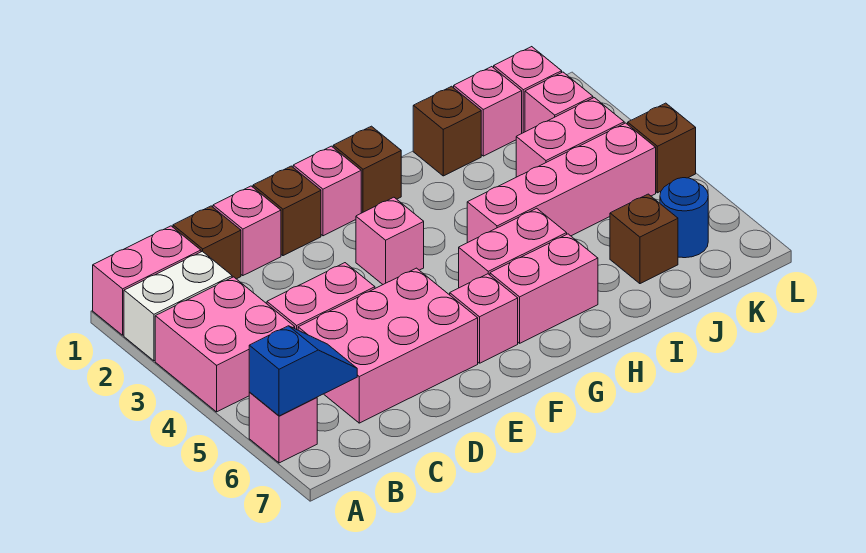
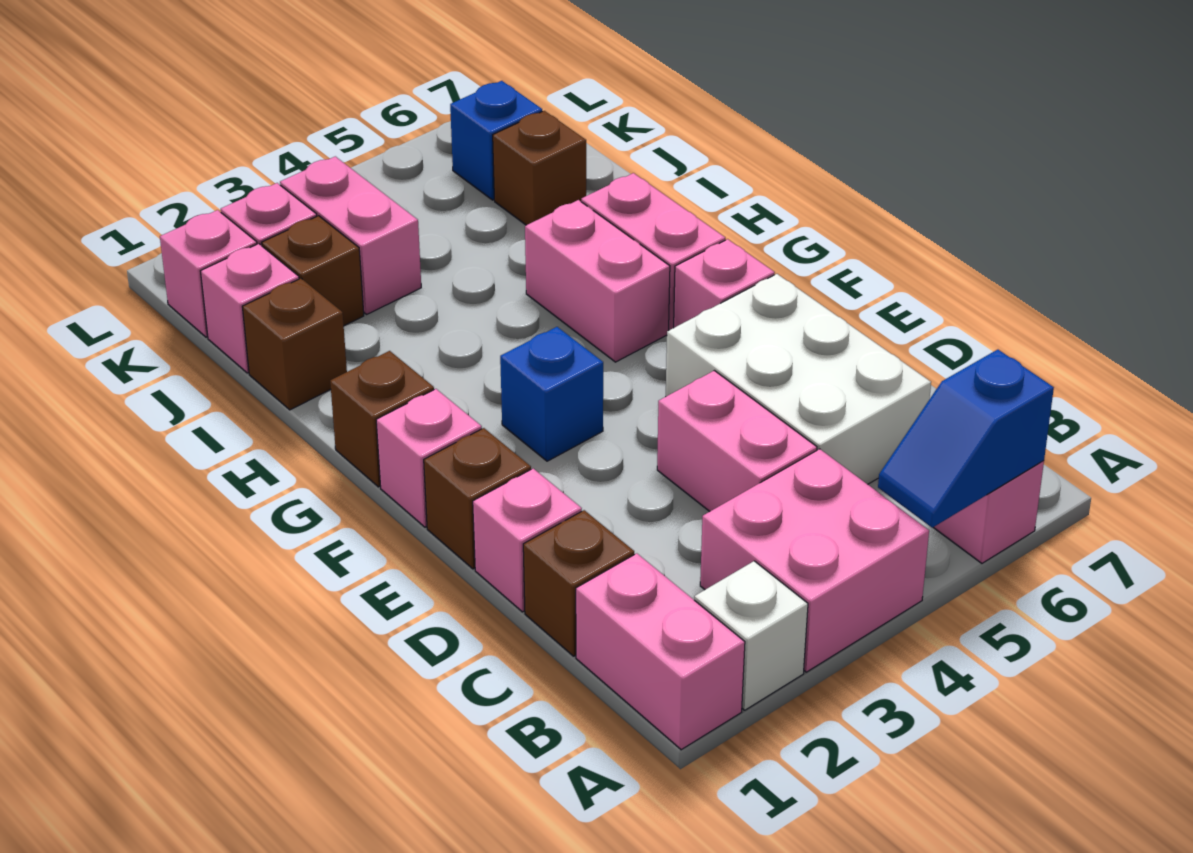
white brick A2:B2 level 1 -> white brick A2 level 1
blue slope A6:B6 level 2 top A -> blue slope A5:A6 level 2 top 6
pink brick C5:E6 level 1 -> white brick C5:E6 level 1
pink brick F3 level 1 -> blue brick F3 level 1
pink brick H4:K4 level 1 -> none
blue round brick K6 level 1 -> blue brick K6 level 1
brown brick L4 level 1 -> brown brick J2 level 1

